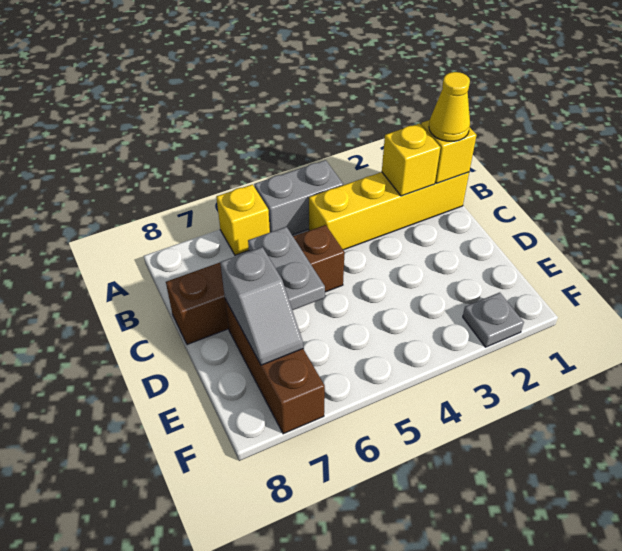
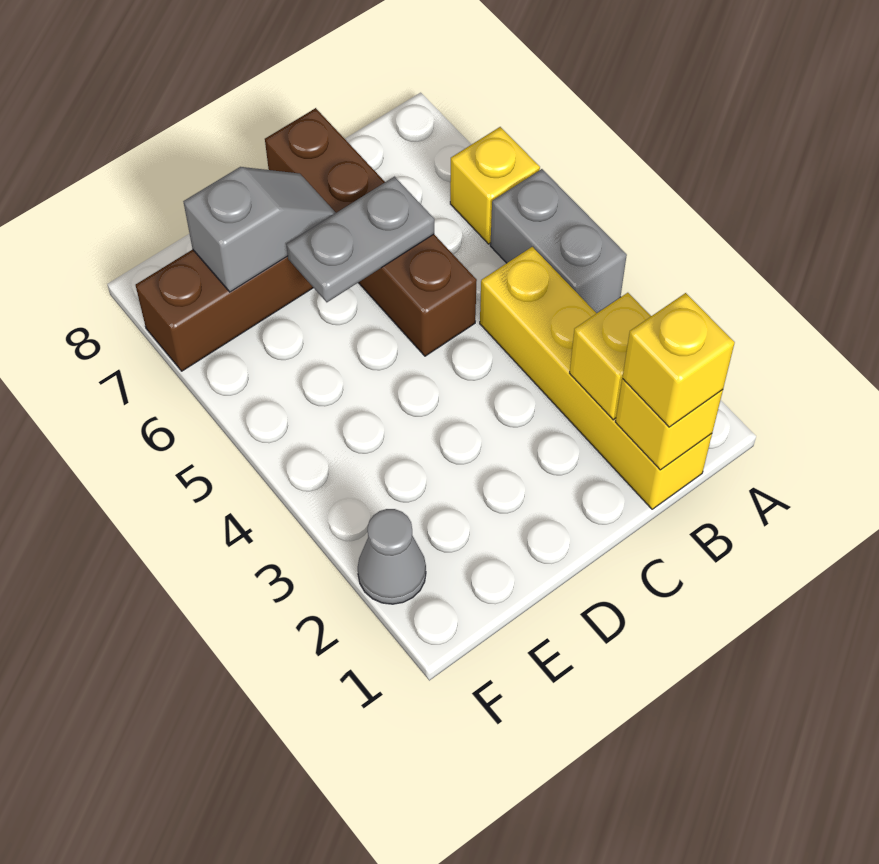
yellow cone B1 level 3 -> yellow brick B1 level 3
grey slope D7:E7 level 2 top D -> grey slope D7:E7 level 2 top E
grey plate F2 level 1 -> grey cone F2 level 1

